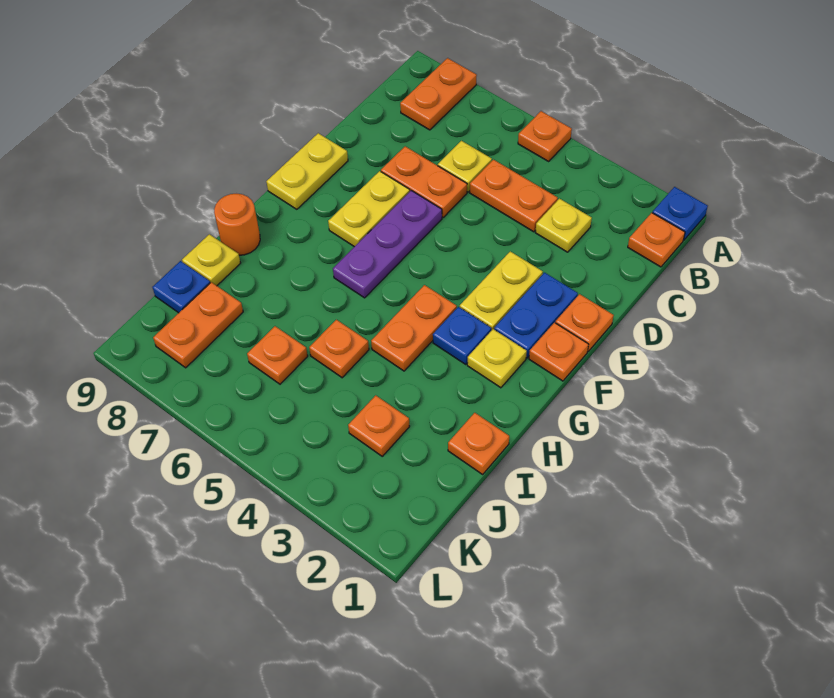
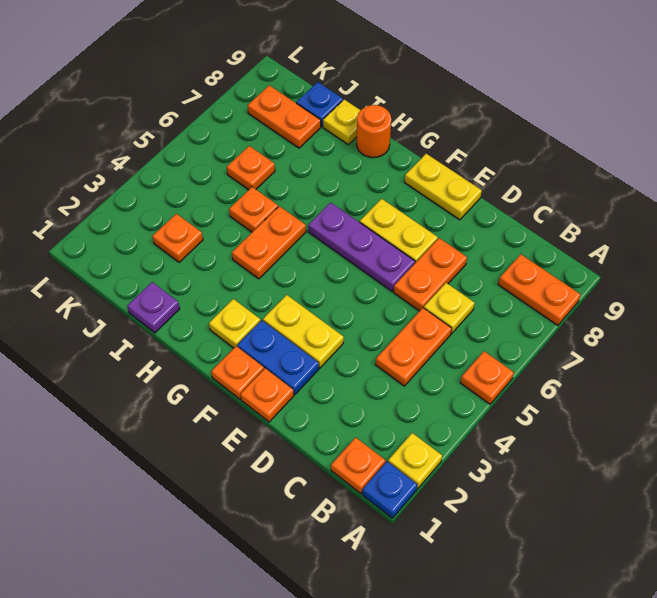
yellow plate C3 level 1 -> yellow plate A2 level 1
blue plate G3 level 1 -> none
orange plate G4:H4 level 1 -> orange plate H4:H5 level 1
orange plate I1 level 1 -> purple plate I1 level 1

